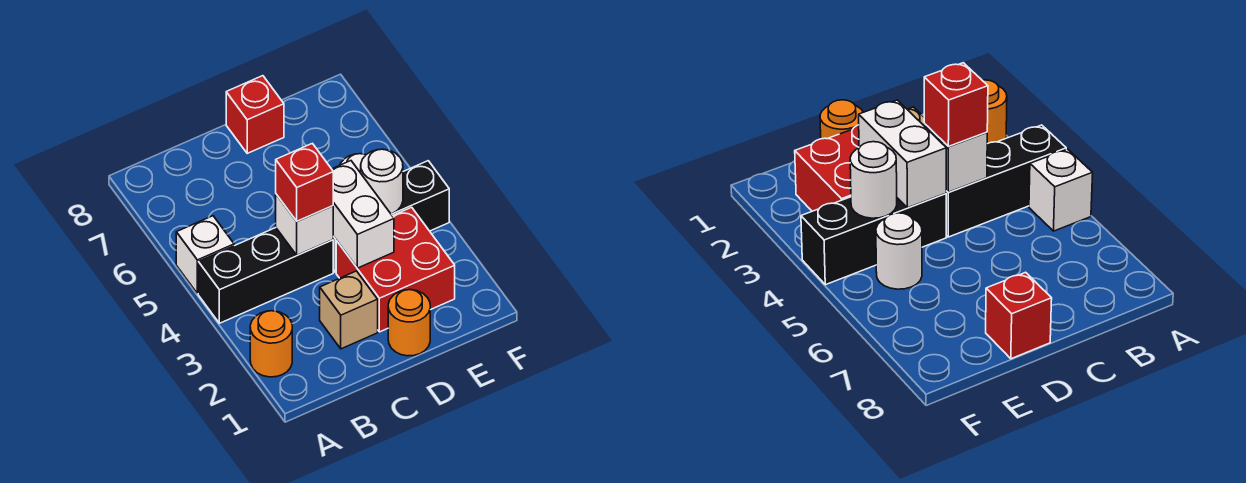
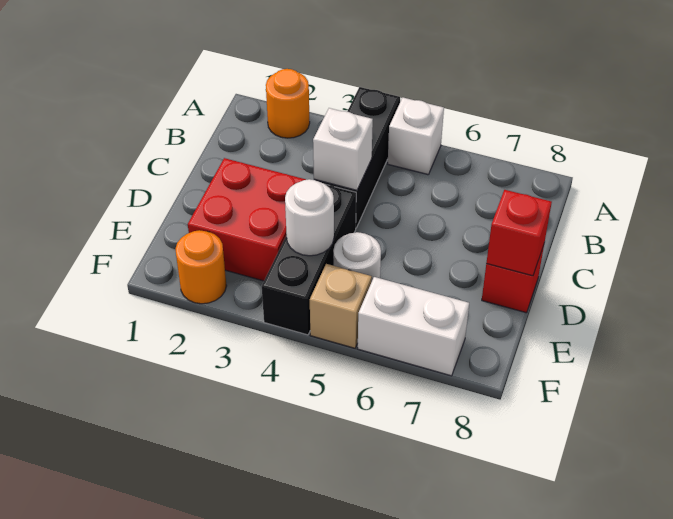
tan brick C2 level 1 -> tan brick F5 level 1
red brick C4 level 3 -> red brick D8 level 2
orange round brick D1 level 1 -> orange round brick F2 level 1
white brick D3:D4 level 2 -> white brick F6:F7 level 1

